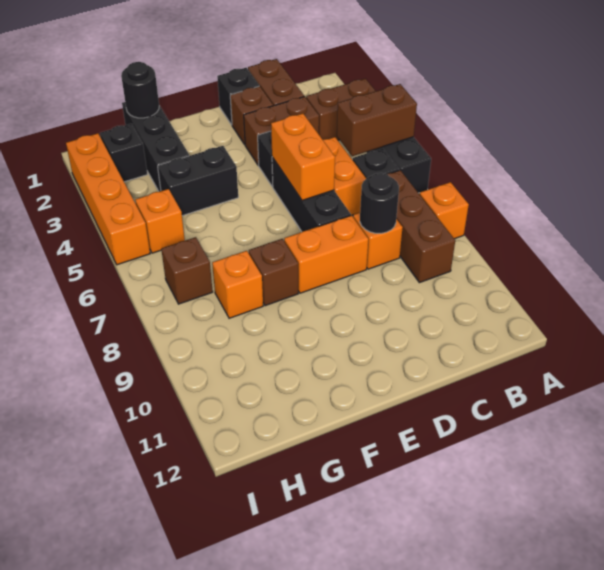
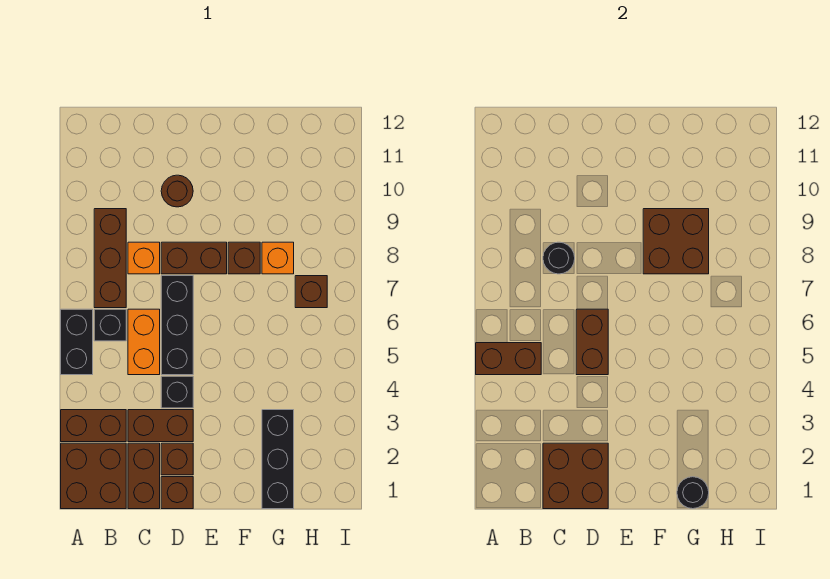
none -> brown brick A1:B2 level 1
orange brick A8 level 1 -> none
none -> brown brick C1:D2 level 2
black brick D1 level 1 -> brown brick D1 level 1
orange brick D5:D6 level 2 -> brown brick D5:D6 level 2
orange brick D8:E8 level 1 -> brown brick D8:E8 level 1
none -> brown round brick D10 level 1
black brick F4:G4 level 1 -> none
none -> brown brick F8:G9 level 2
black brick H2 level 1 -> none
orange brick H5 level 1 -> none
orange brick I2:I5 level 1 -> none

